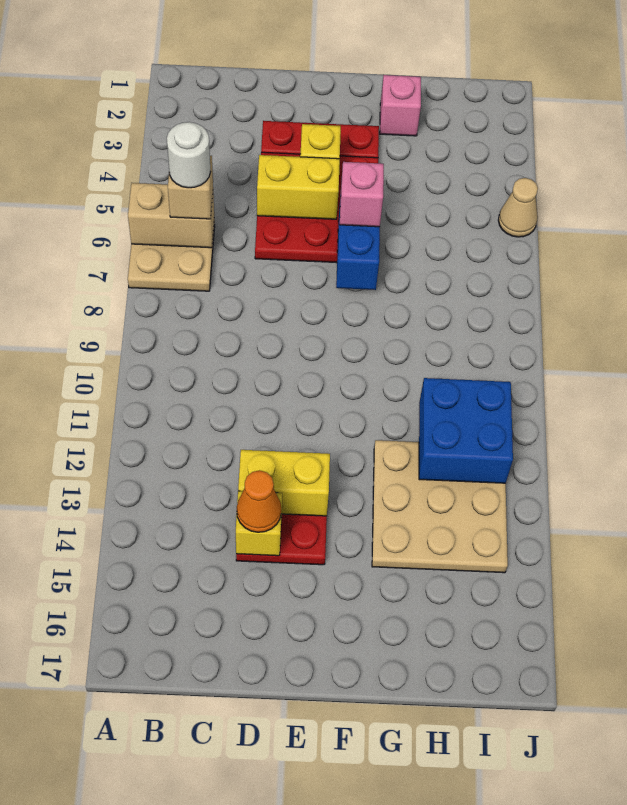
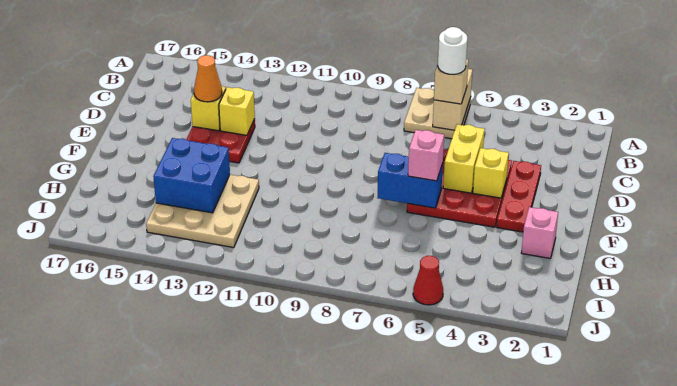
yellow brick D13:E13 level 2 -> yellow brick D13 level 2
blue brick H11:I12 level 2 -> blue brick G13:H14 level 2
tan cone J5 level 1 -> red cone J5 level 1

